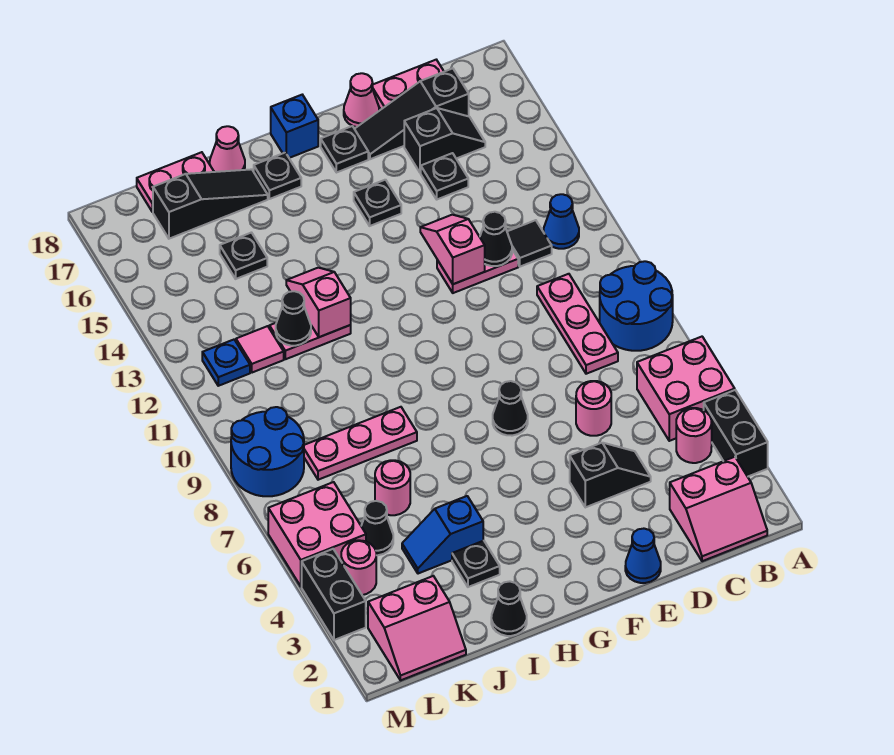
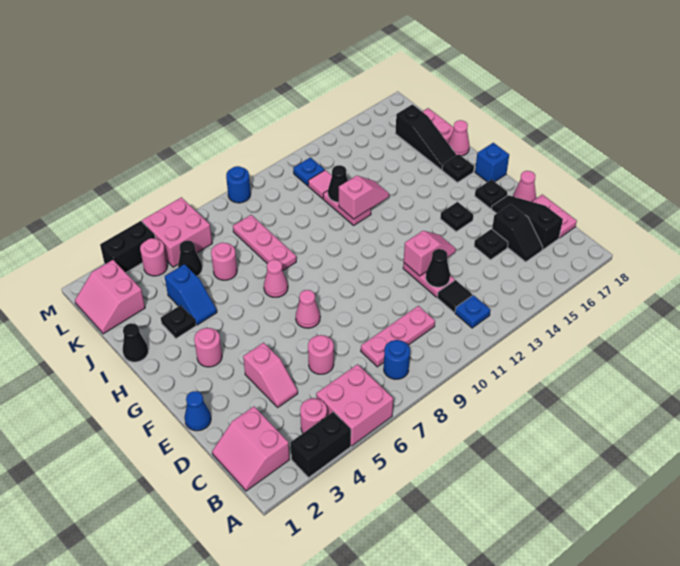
blue round brick A8:B9 level 1 -> blue round brick B8 level 1
blue cone B12 level 1 -> blue plate B12 level 1
black slope D4:E4 level 1 top E -> pink slope D4:E4 level 1 top E
black cone F7 level 1 -> pink cone F7 level 1
none -> pink round brick G3 level 1
none -> pink cone H7 level 1
blue slope I4:J4 level 1 top I -> blue slope I4:J4 level 1 top J
black plate J15 level 1 -> none
blue round brick L8:M9 level 1 -> blue round brick M9 level 1

